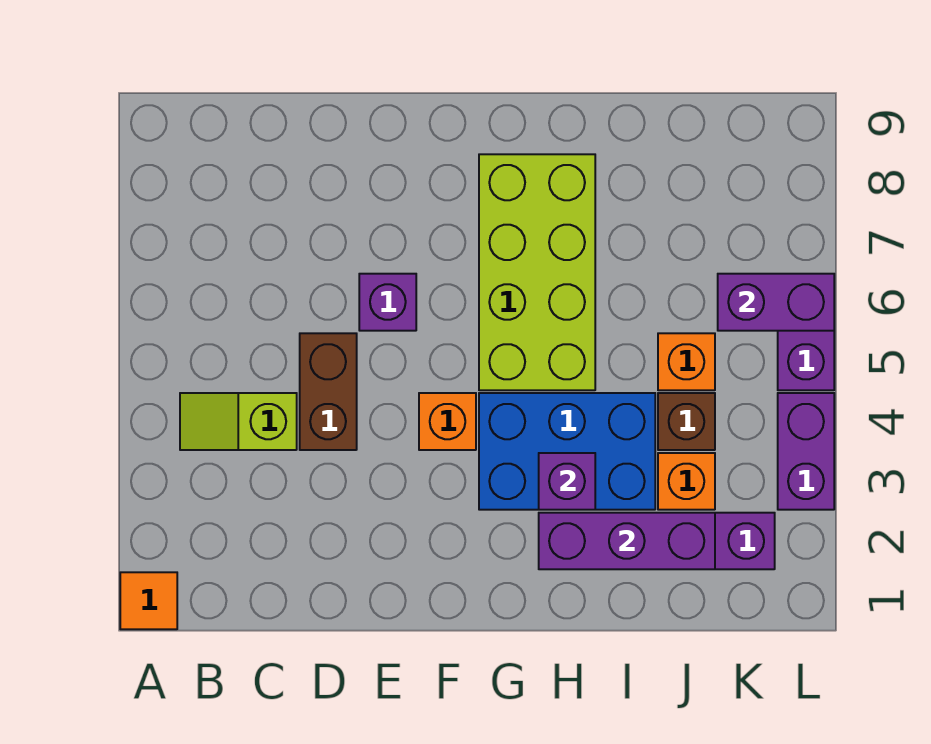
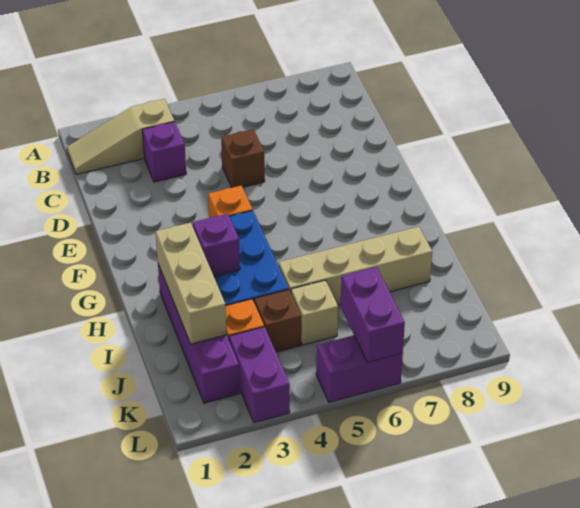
orange tile A1 level 1 -> none
none -> tan slope B1:B3 level 1 top 3
lime slope B4:C4 level 1 top C -> none
brown brick D4:D5 level 1 -> brown brick D5 level 1
purple brick E6 level 1 -> purple brick C3 level 1
lime brick G5:H8 level 1 -> none
purple brick H2:J2 level 2 -> tan brick H2:J2 level 2
none -> tan brick I5:I8 level 1
orange brick J5 level 1 -> tan brick J5 level 1
purple brick L3:L4 level 1 -> purple brick K3:L3 level 1

